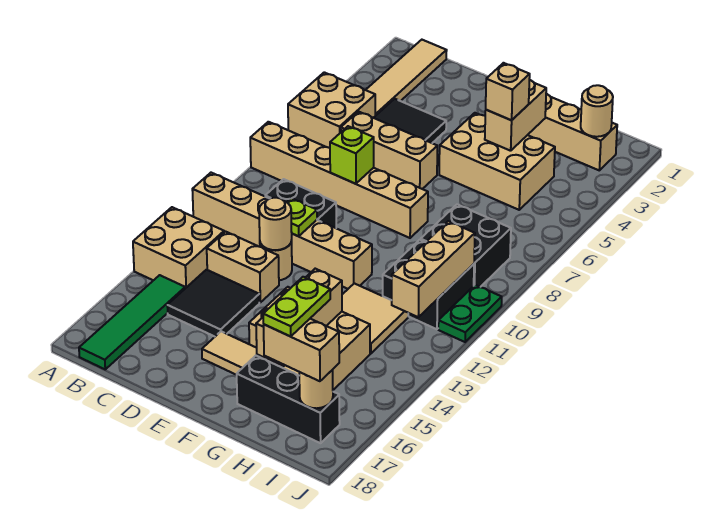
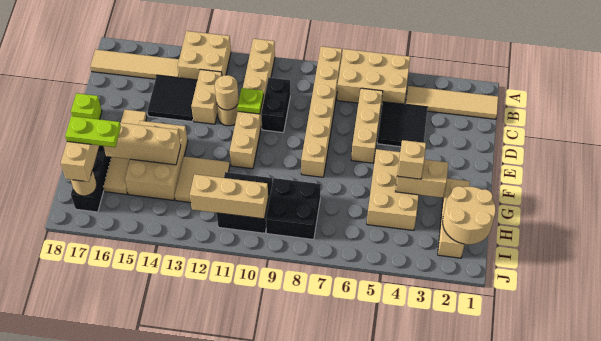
tan brick A5:B6 level 1 -> tan brick A5:B7 level 1
green tile B15:B18 level 1 -> tan tile B15:B18 level 1
lime brick D8 level 2 -> lime brick E18 level 1
tan round brick I2 level 2 -> tan round brick H1:I2 level 2
green plate J10:J11 level 1 -> none

